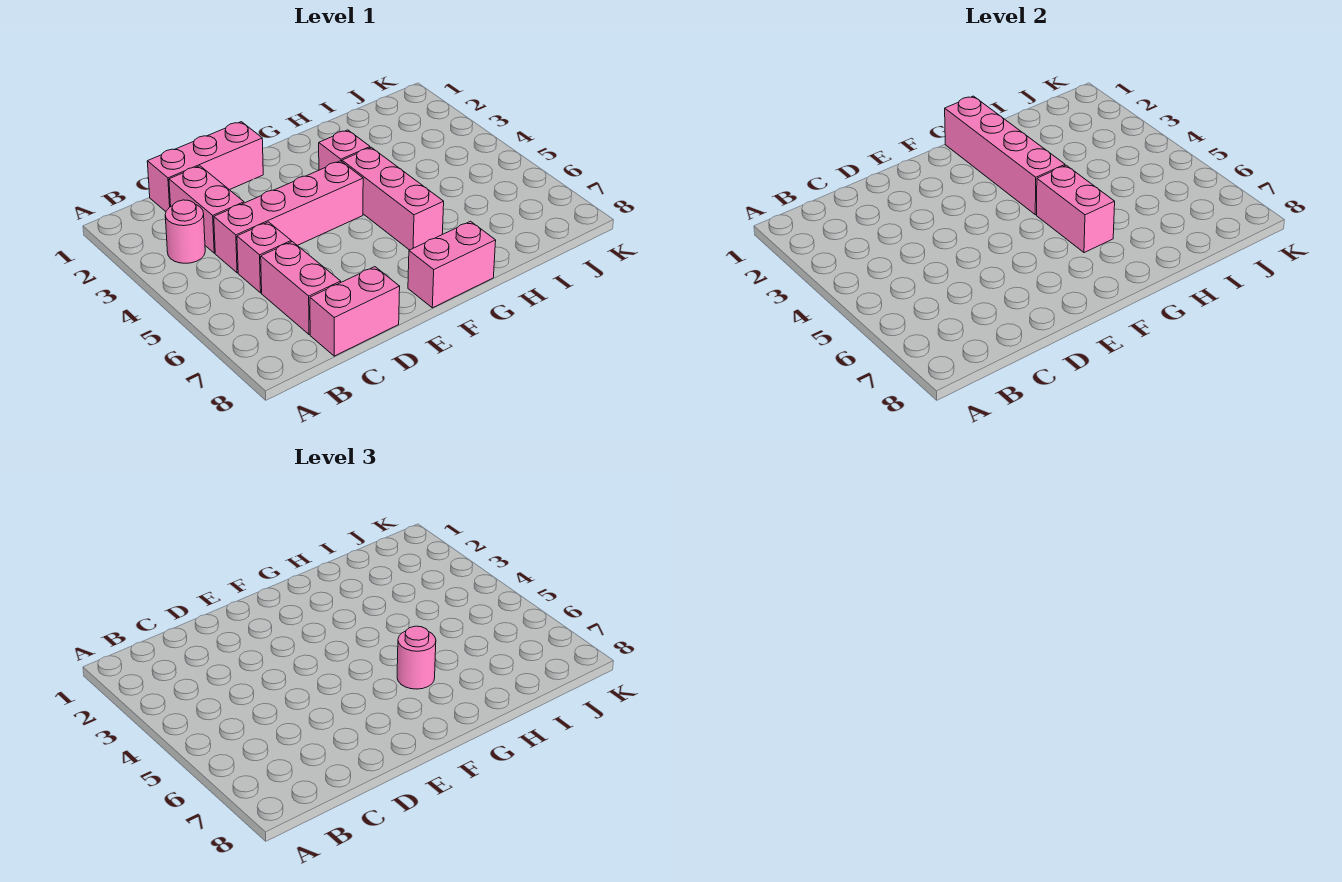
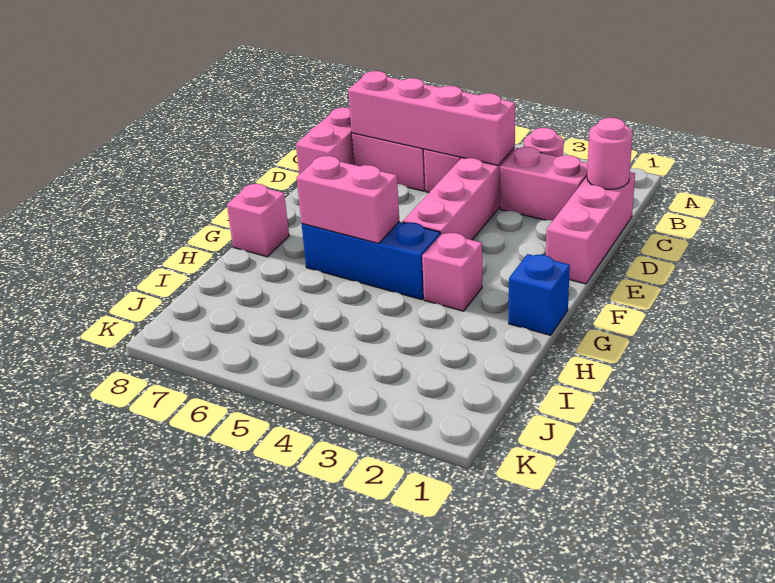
pink brick F8:G8 level 1 -> pink brick G8 level 1
none -> blue brick G1 level 1
pink brick G1:G4 level 2 -> pink brick C4:C7 level 2
pink brick G4:G6 level 1 -> blue brick G4:G6 level 1
pink round brick G6 level 3 -> pink round brick C1 level 2

